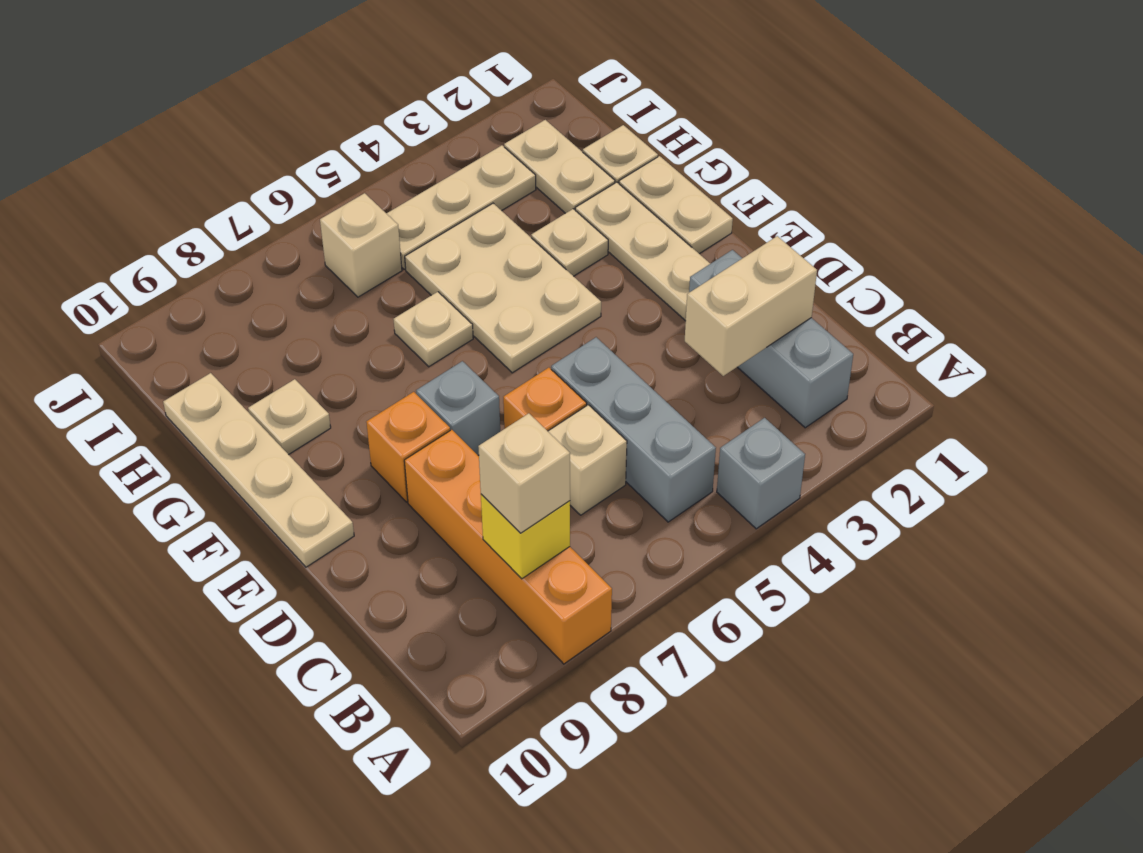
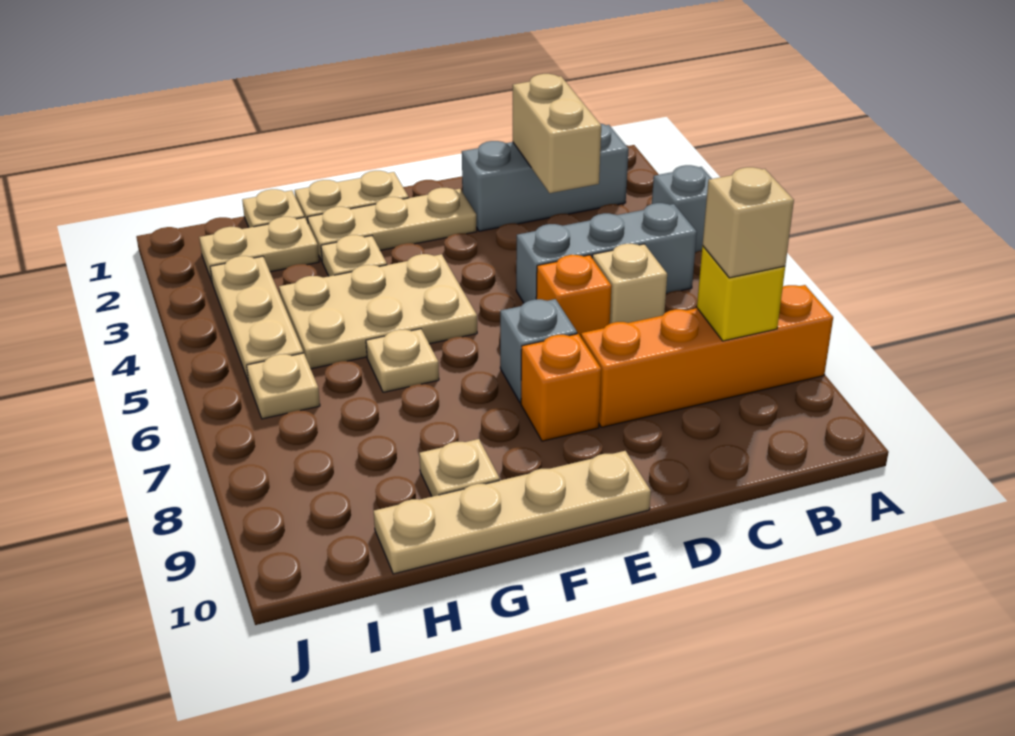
tan brick I6 level 1 -> tan plate I6 level 1

